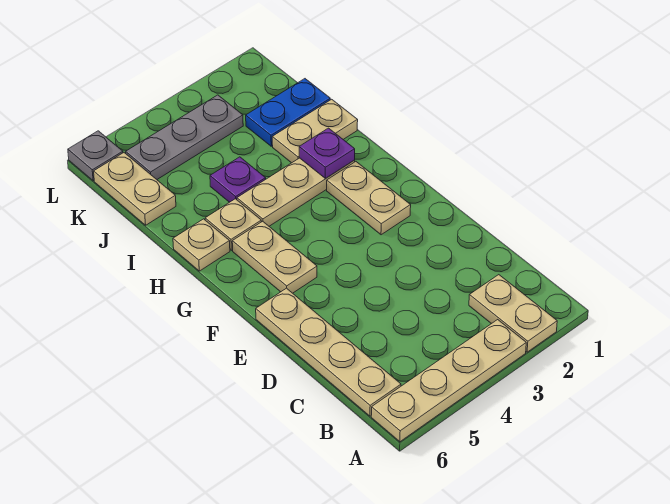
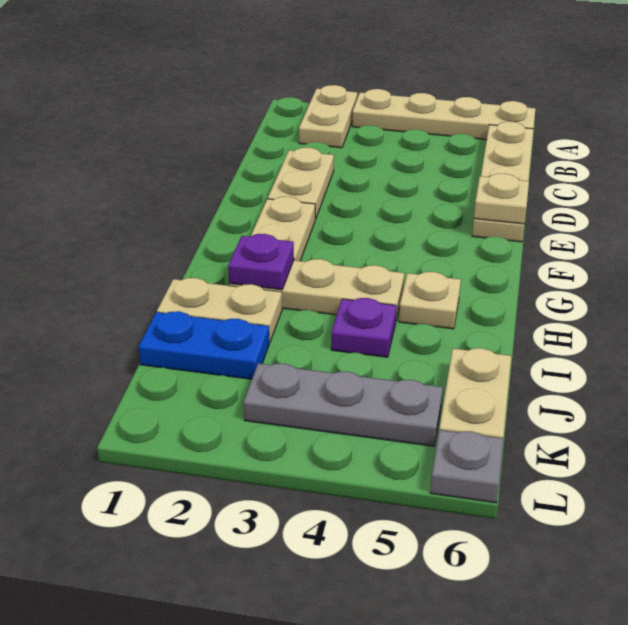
tan plate F5:G5 level 1 -> tan plate D2:E2 level 1
tan plate H6 level 1 -> tan plate E6 level 2

